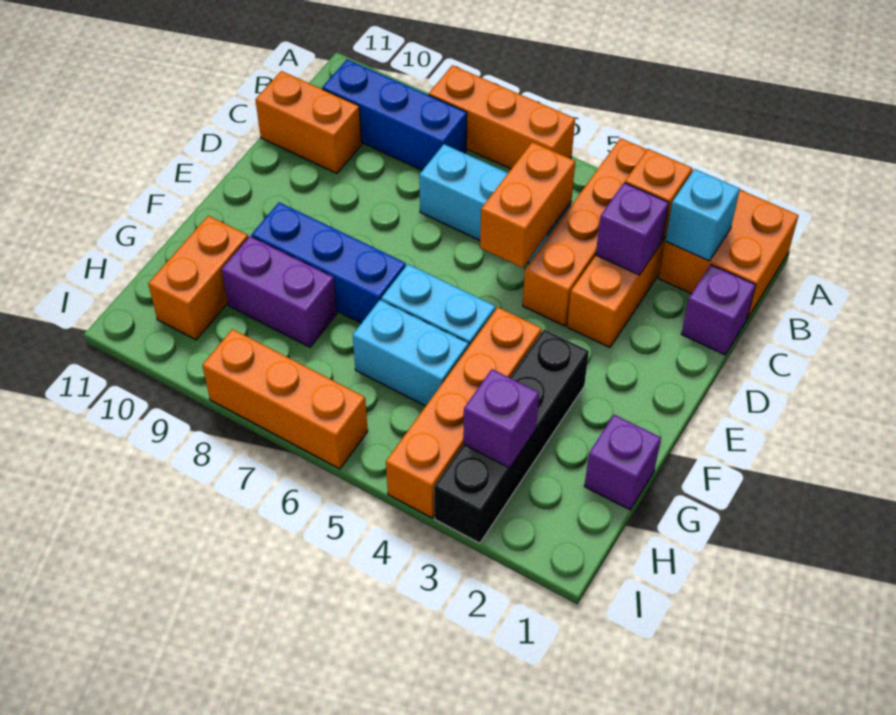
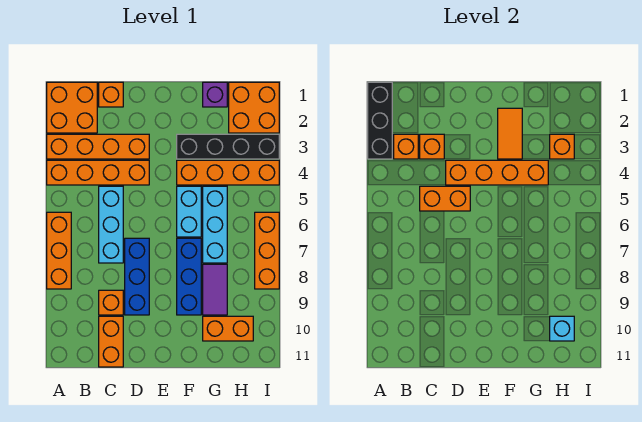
none -> black brick A1:A3 level 2
cyan brick B2 level 2 -> cyan brick H10 level 2
blue brick B8:B10 level 1 -> blue brick D7:D9 level 1
purple brick C1 level 1 -> orange brick C1 level 1
purple brick C3 level 2 -> orange brick C3 level 2
none -> orange brick C9 level 1
none -> orange brick D4:G4 level 2
none -> orange tile F2:F3 level 2
cyan brick G5:G6 level 1 -> cyan brick G5:G7 level 1
purple brick G8:G9 level 1 -> purple tile G8:G9 level 1
none -> orange brick H1:I2 level 1
purple brick H3 level 2 -> orange brick H3 level 2

